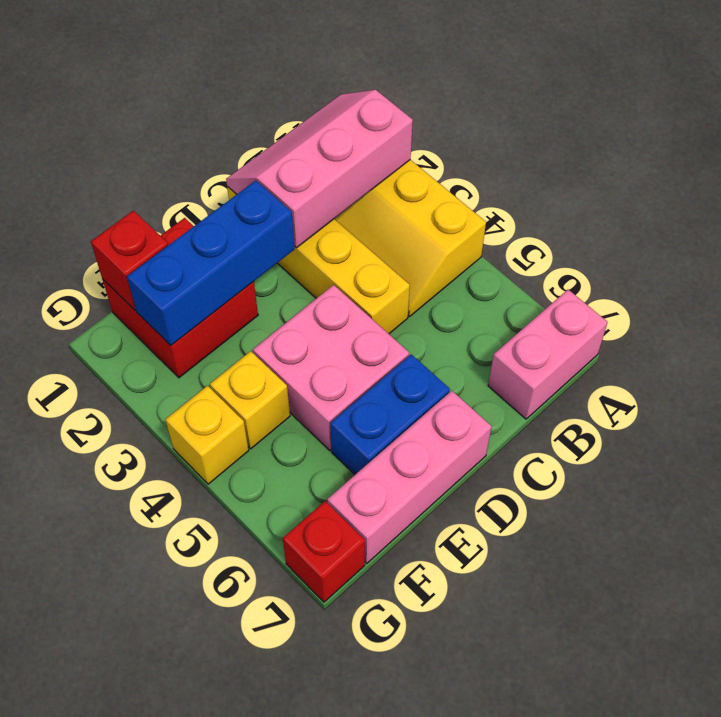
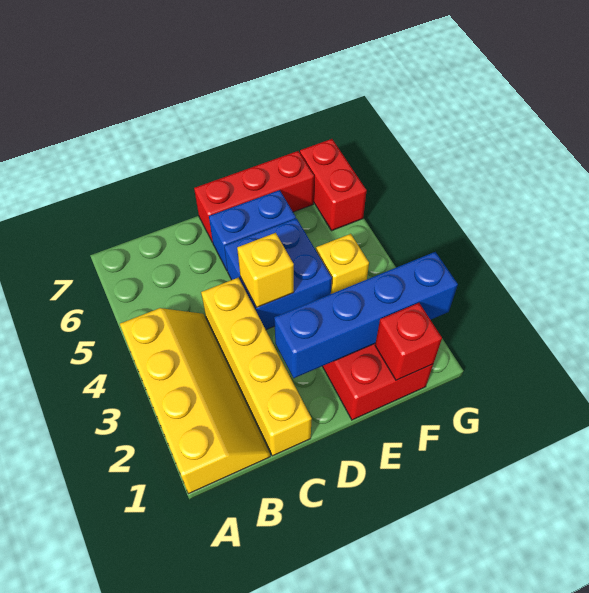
pink slope A1:C2 level 2 top 2 -> none
pink brick A7:B7 level 1 -> none
blue brick D2:F2 level 2 -> blue brick D2:G2 level 2
pink brick D4:E5 level 1 -> blue brick D4:E5 level 1
pink brick D7:F7 level 1 -> red brick D7:F7 level 1
yellow brick G4 level 1 -> yellow brick D4 level 2
red brick G7 level 1 -> red brick G6:G7 level 1

